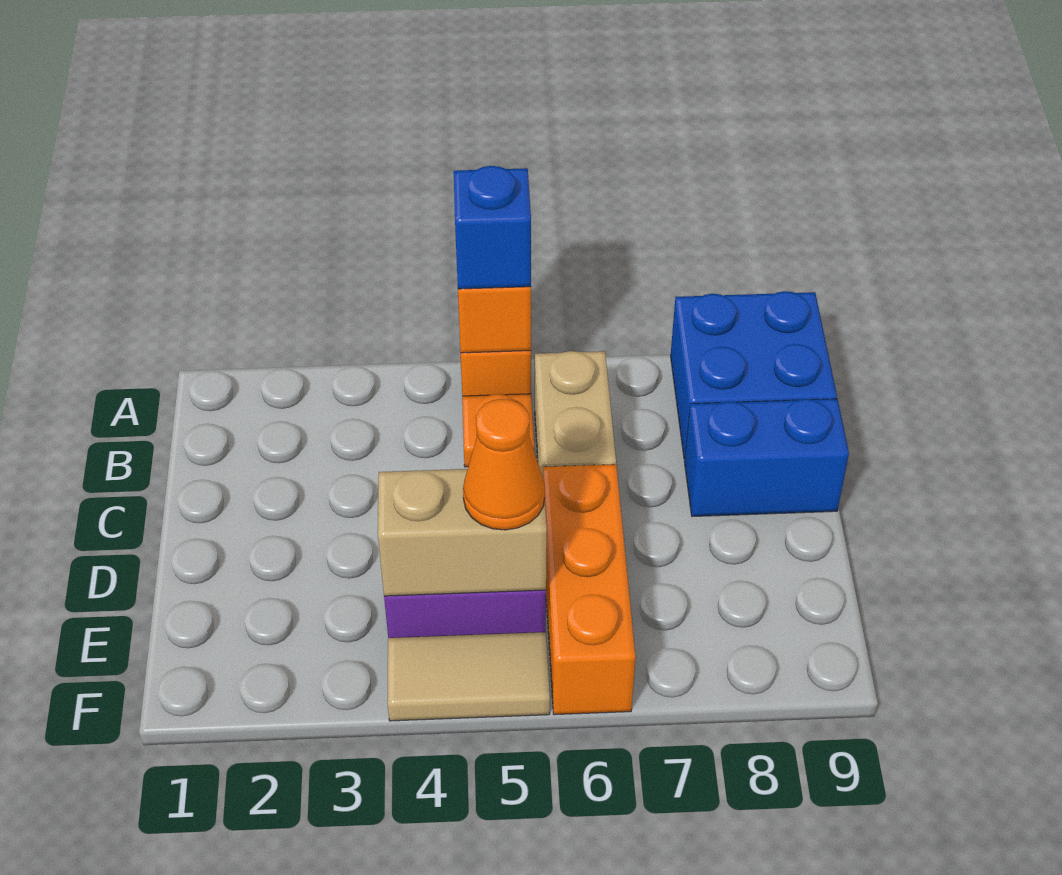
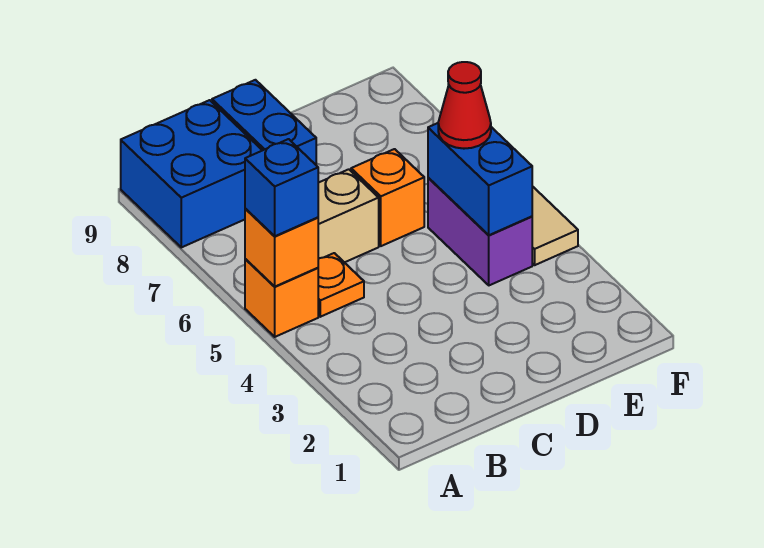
orange brick D6:F6 level 1 -> orange brick D6 level 1
tan brick E4:E5 level 2 -> blue brick E4:E5 level 2
orange cone E5 level 3 -> red cone E5 level 3

